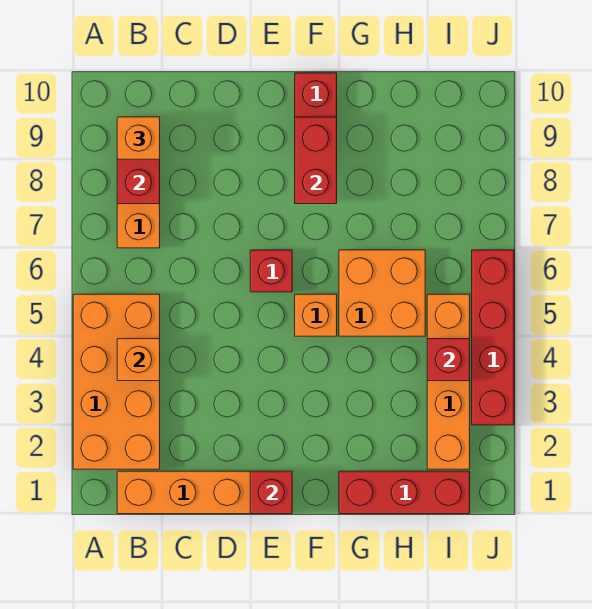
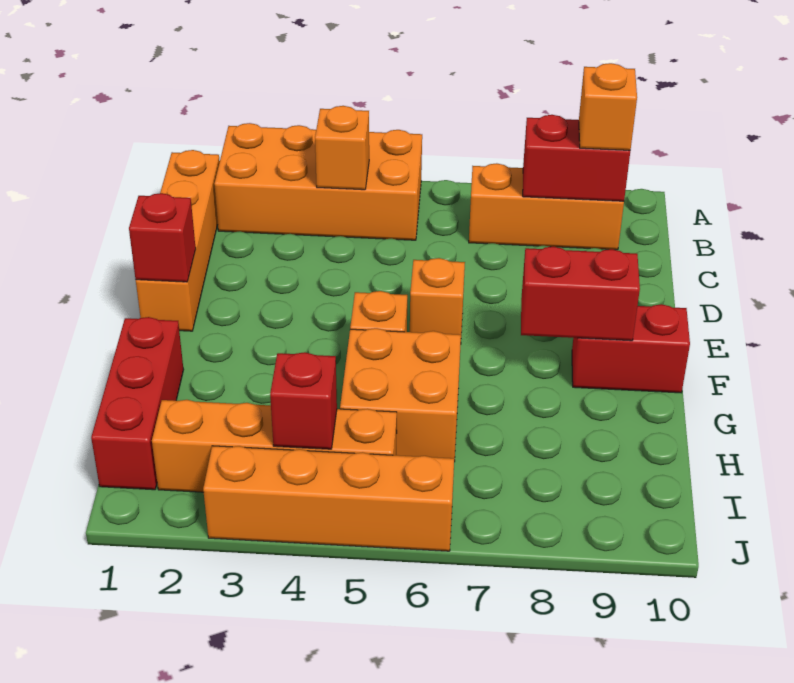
red brick E6 level 1 -> orange brick E6 level 1
red brick J3:J6 level 1 -> orange brick J3:J6 level 1

